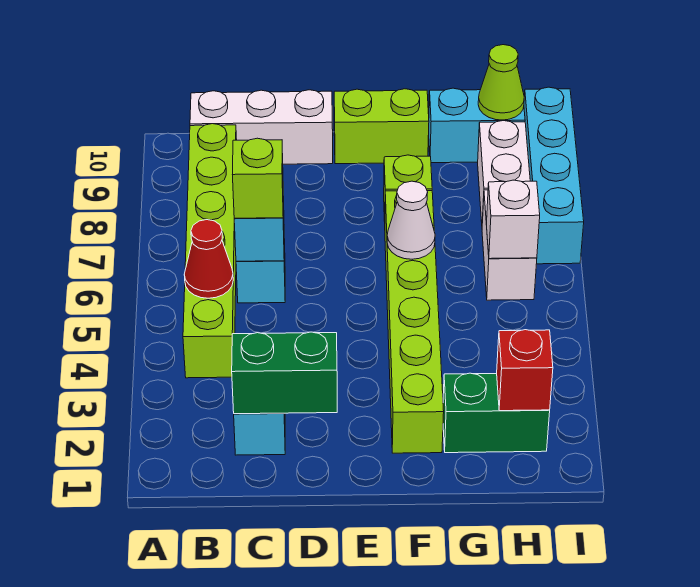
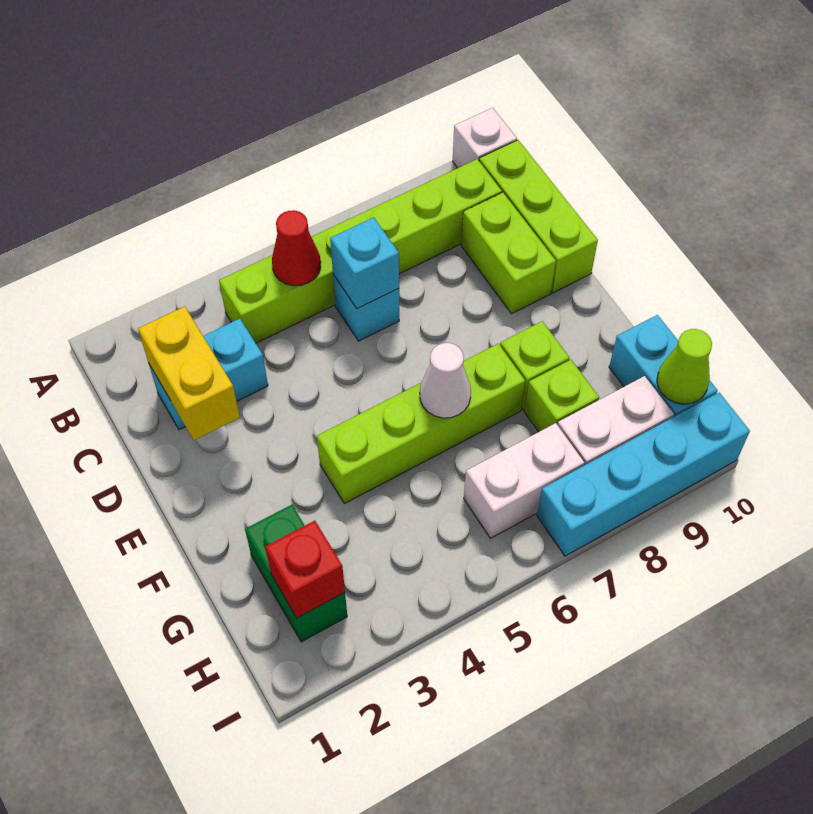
white brick B10:D10 level 1 -> lime brick B10:D10 level 1
green brick C2:D2 level 2 -> yellow brick C2:D2 level 2
lime brick C6 level 3 -> lime brick G8 level 1
lime brick E10:F10 level 1 -> lime brick C9:D9 level 1
lime brick F2:F7 level 1 -> lime brick F4:F7 level 1
white brick H6 level 2 -> white brick A10 level 1

